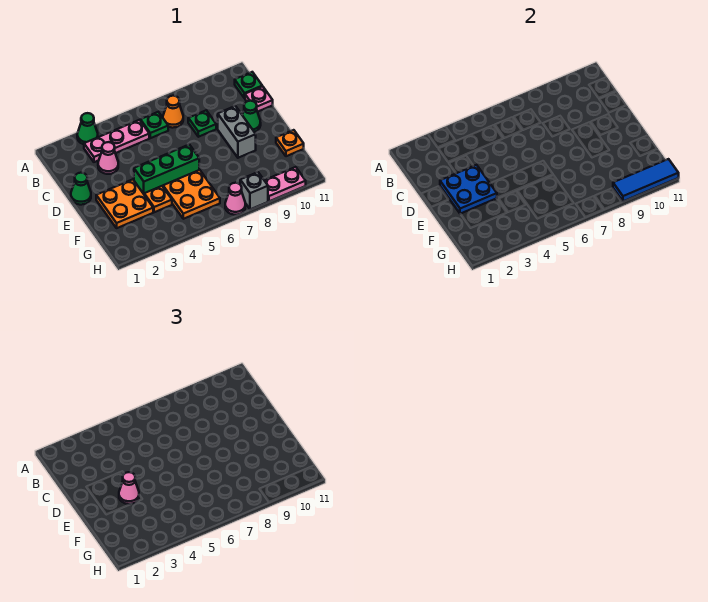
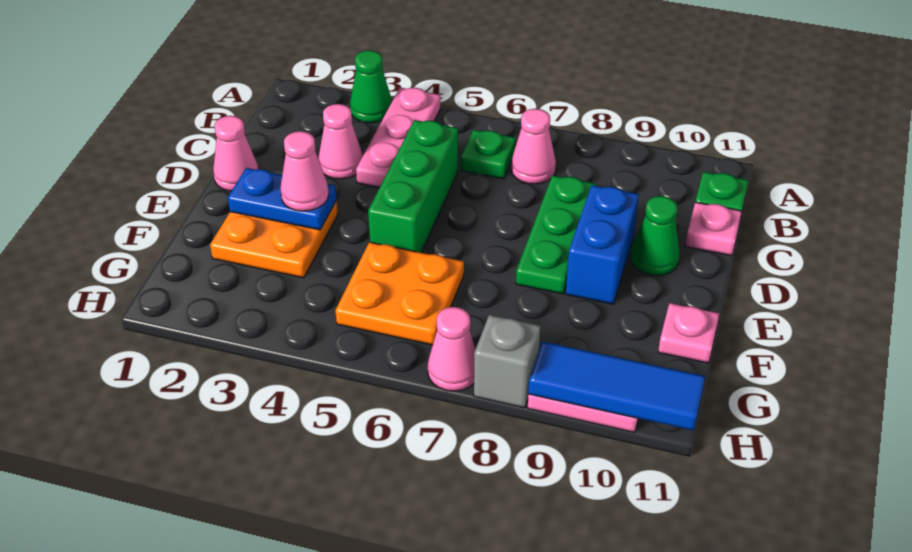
pink plate B3:B5 level 1 -> pink plate A4:C4 level 1
orange cone B7 level 1 -> pink cone B7 level 1
green plate C8 level 1 -> green plate C8:E8 level 1
green cone D1 level 1 -> pink cone D1 level 1
blue plate D2:E3 level 2 -> blue plate E2:E3 level 2
grey brick D9:E9 level 1 -> blue brick D9:E9 level 1
green brick E4:E6 level 1 -> green brick C5:E5 level 1
orange plate F4 level 1 -> none
orange plate F11 level 1 -> pink plate F11 level 1

